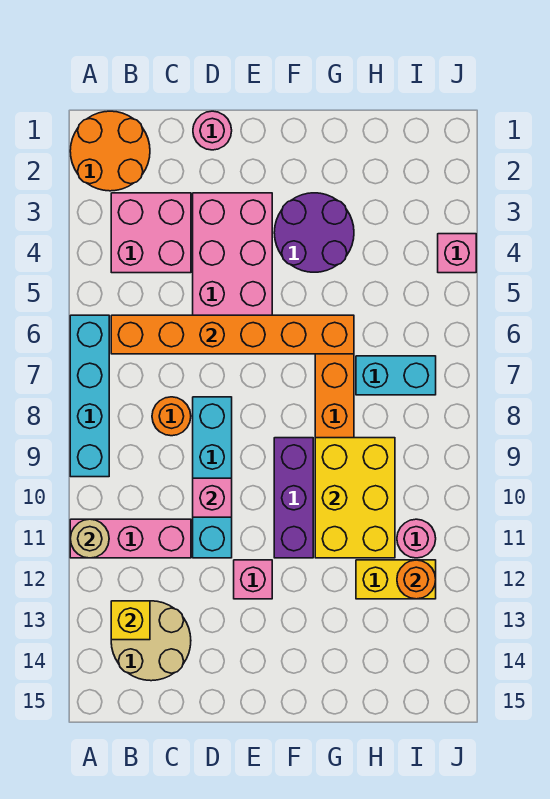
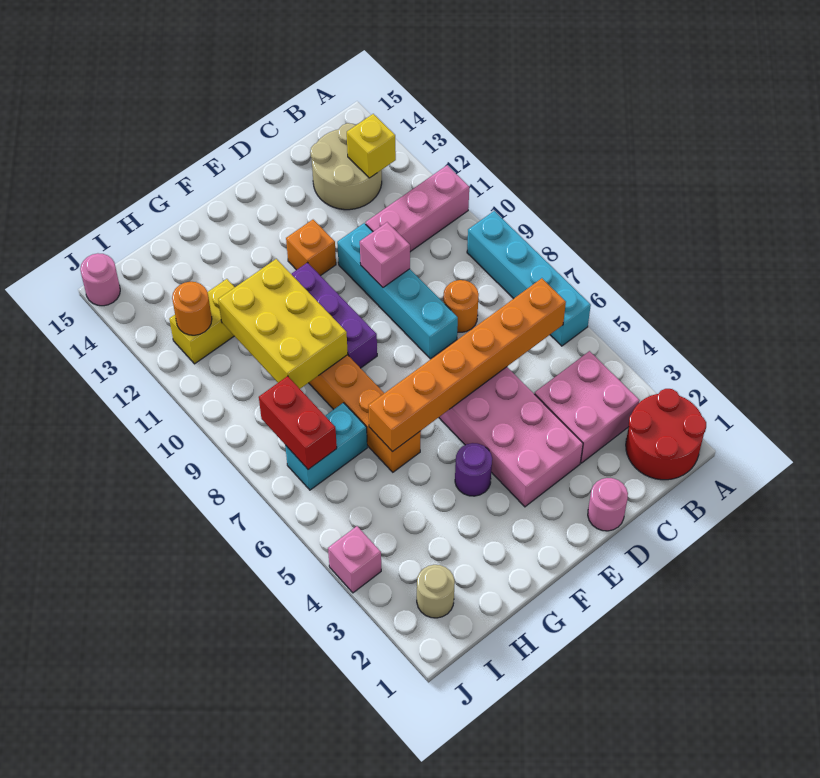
orange round brick A1:B2 level 1 -> red round brick A1:B2 level 1
tan round brick A11 level 2 -> tan round brick I2 level 1
pink brick E12 level 1 -> orange brick E12 level 1
purple round brick F3:G4 level 1 -> purple round brick F4 level 1
none -> red brick I7:I8 level 2
pink round brick I11 level 1 -> pink round brick J15 level 1

